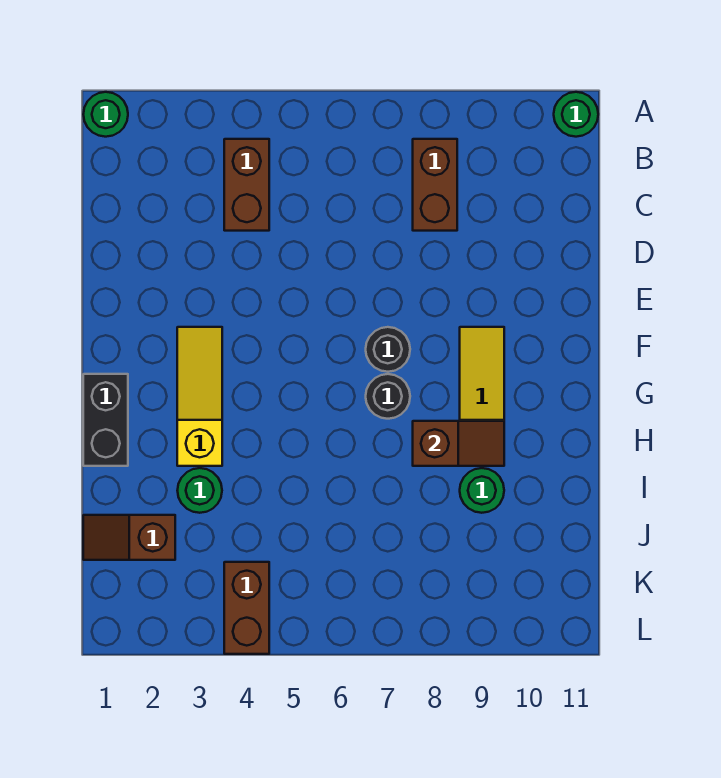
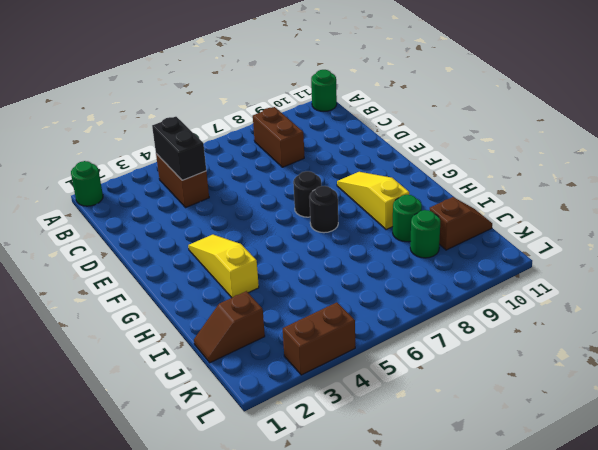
black brick G1:H1 level 1 -> black brick B4:C4 level 2
brown slope H8:H9 level 2 top 8 -> brown slope J10:J11 level 1 top 10
green round brick I3 level 1 -> green round brick J9 level 1
brown brick K4:L4 level 1 -> brown brick L3:L4 level 1

